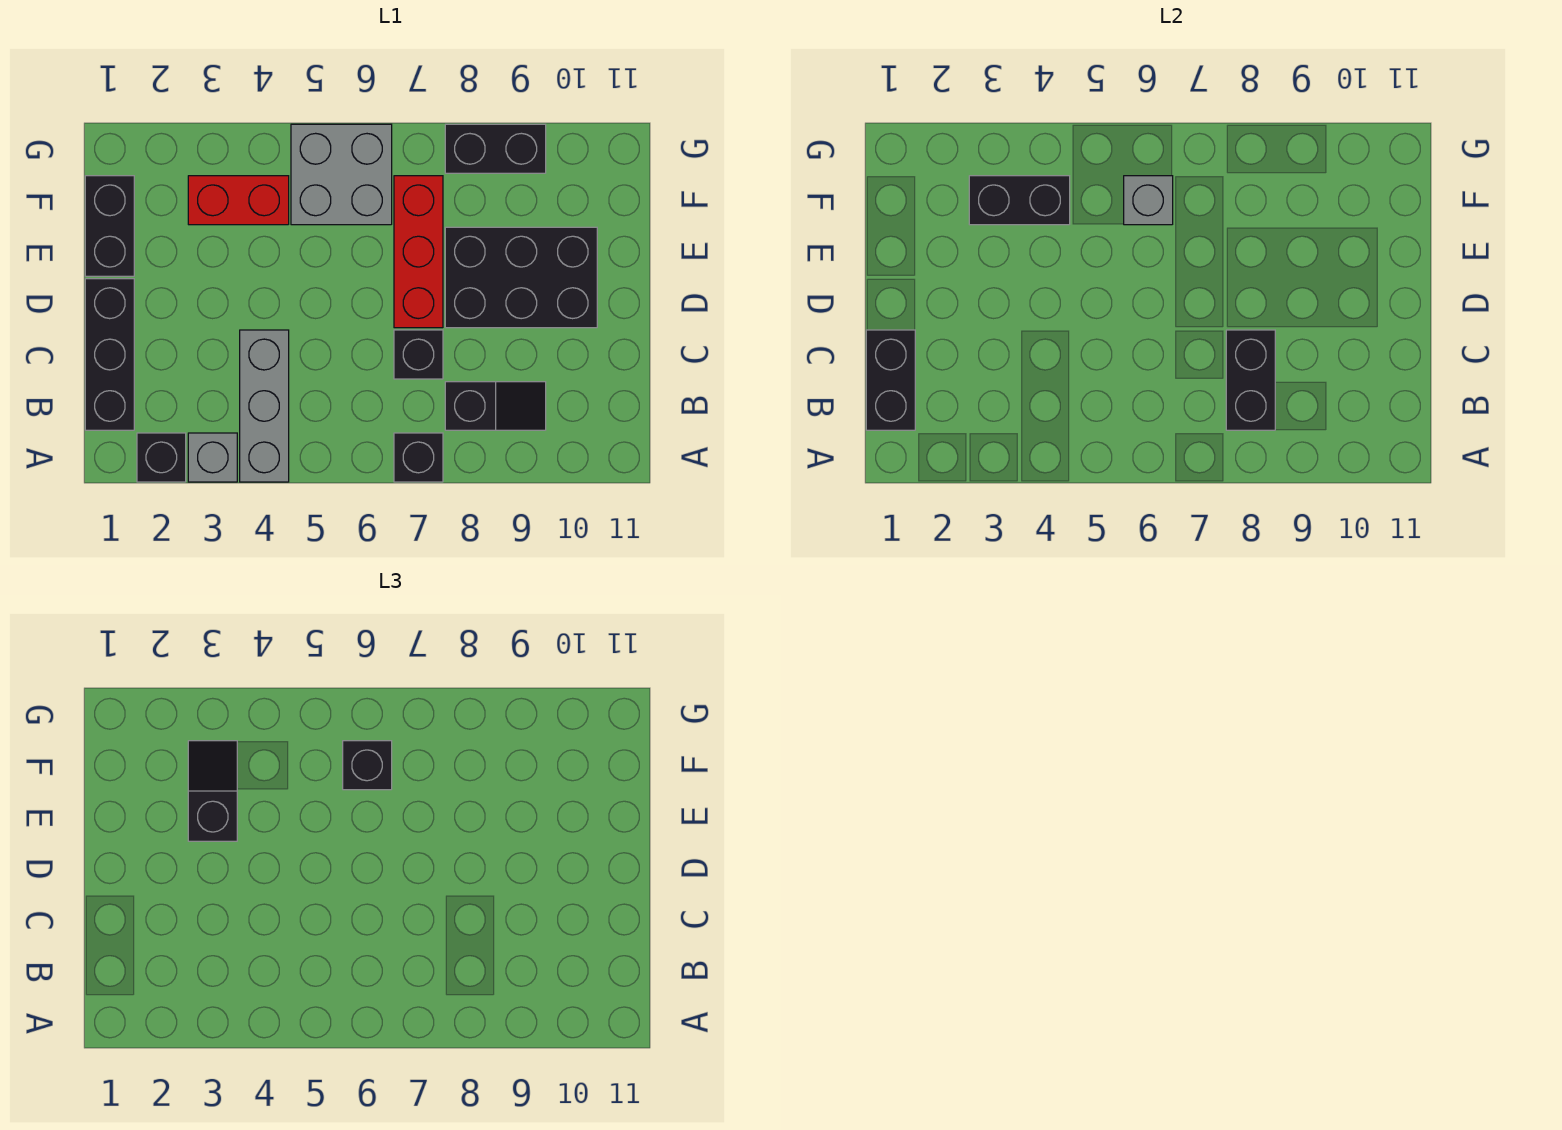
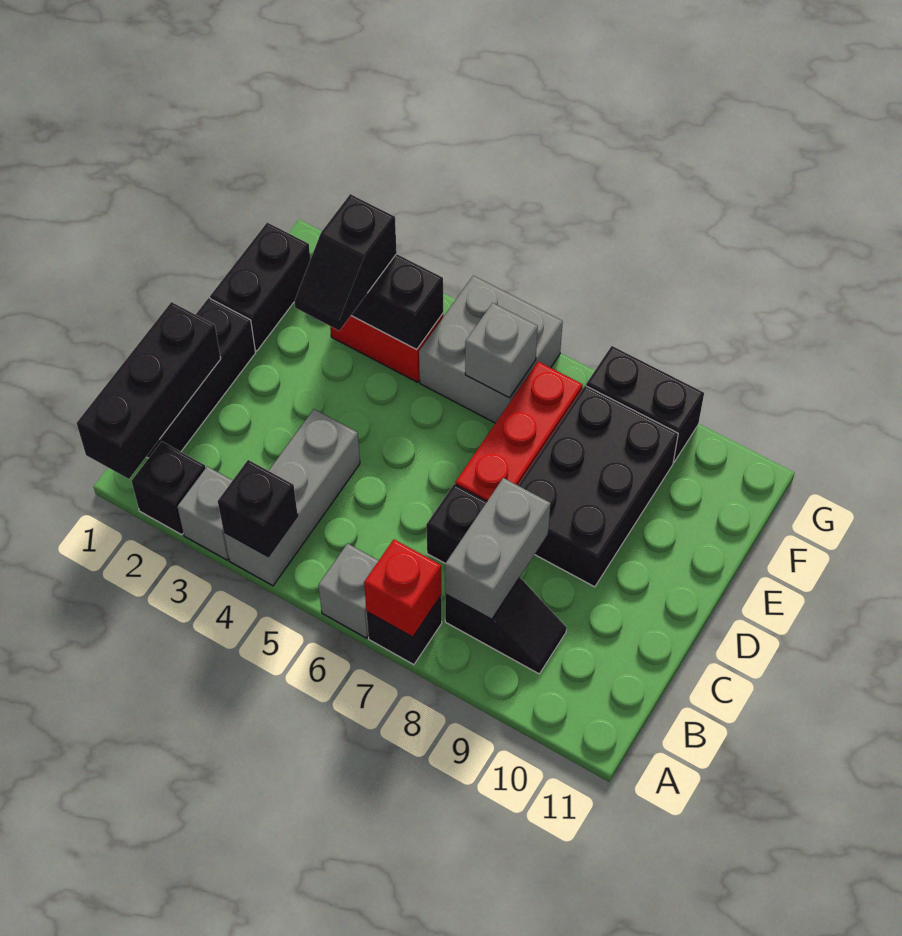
none -> grey brick A6 level 1
none -> red brick A7 level 2
black brick B1:C1 level 2 -> black brick A1:C1 level 2
black brick B8:C8 level 2 -> grey brick B8:C8 level 2
black brick D8:E10 level 1 -> black brick D8:F9 level 1
black slope E3:F3 level 3 top E -> black slope E3:F3 level 3 top F
black brick F6 level 3 -> black brick A4 level 2

